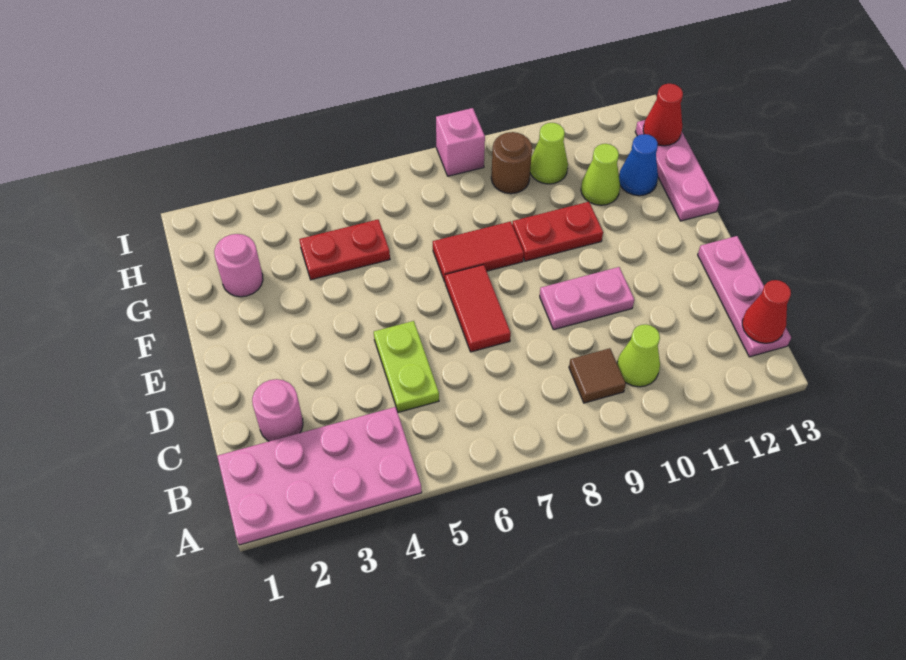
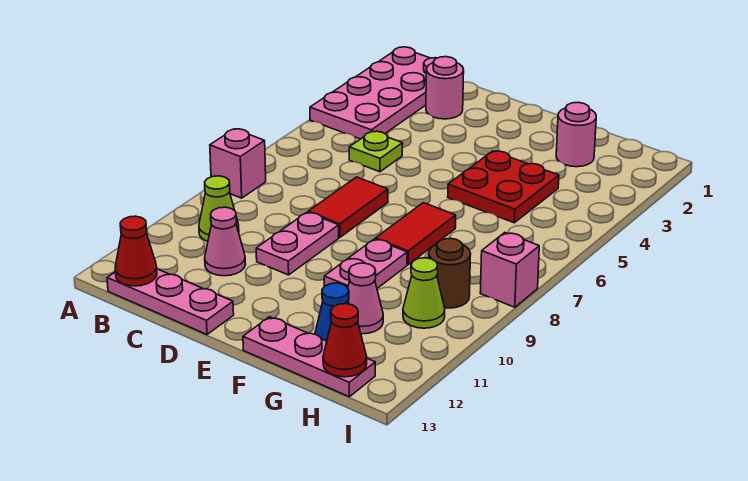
none -> pink brick A8 level 1
brown tile B9 level 1 -> none
lime plate C5:D5 level 1 -> lime plate C5 level 1
none -> pink cone C11 level 1
red tile D7:E7 level 1 -> red tile D7:D8 level 1
red plate F9:F10 level 1 -> pink plate F9:F10 level 1
red plate G4:G5 level 1 -> red plate F4:G5 level 1
lime cone G11 level 1 -> pink cone G11 level 1

